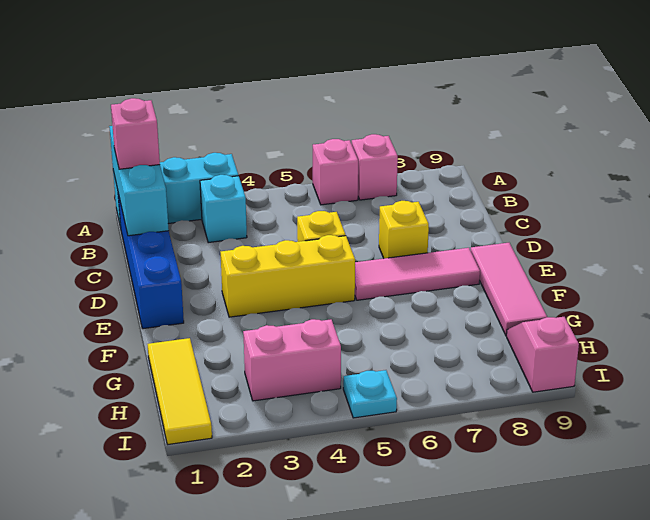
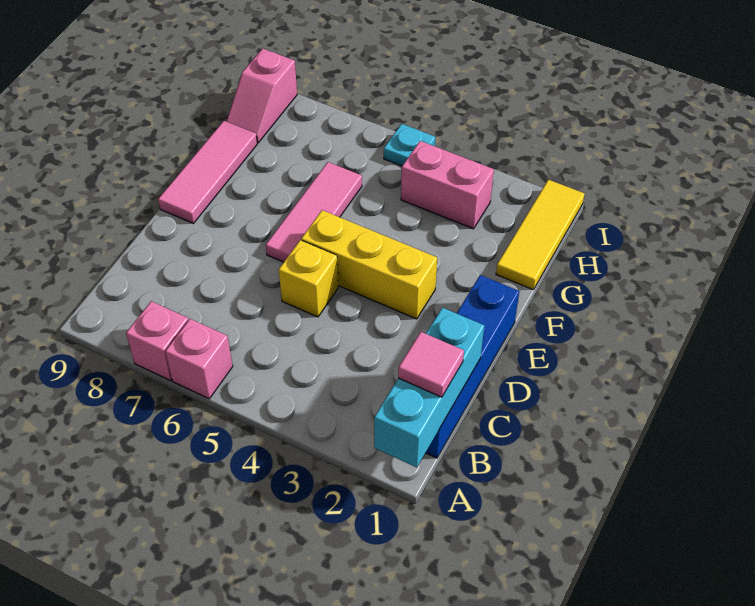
cyan brick A1:A3 level 1 -> none
pink brick B1 level 3 -> pink tile B1 level 3
cyan brick B3 level 1 -> none
yellow brick D7 level 1 -> none
pink tile E6:E8 level 1 -> pink tile E6:G6 level 1

